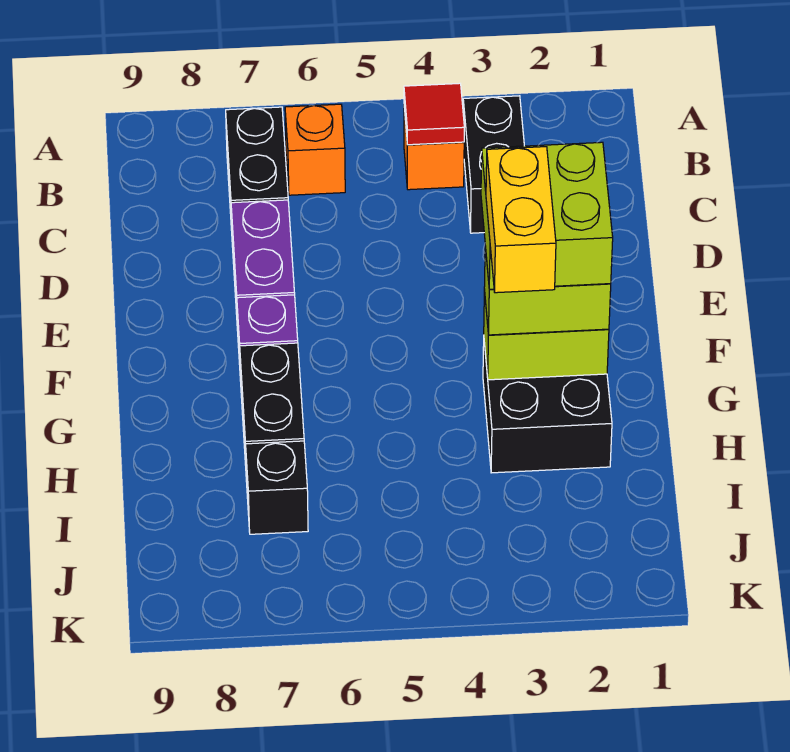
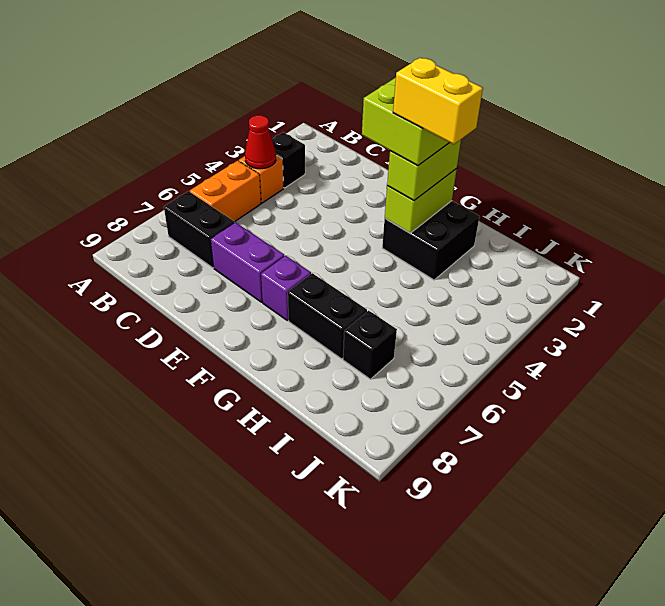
black brick B3:C3 level 1 -> black brick B3 level 1
red tile B4 level 2 -> red cone B4 level 2
orange brick B6 level 1 -> orange brick B5:B6 level 1

